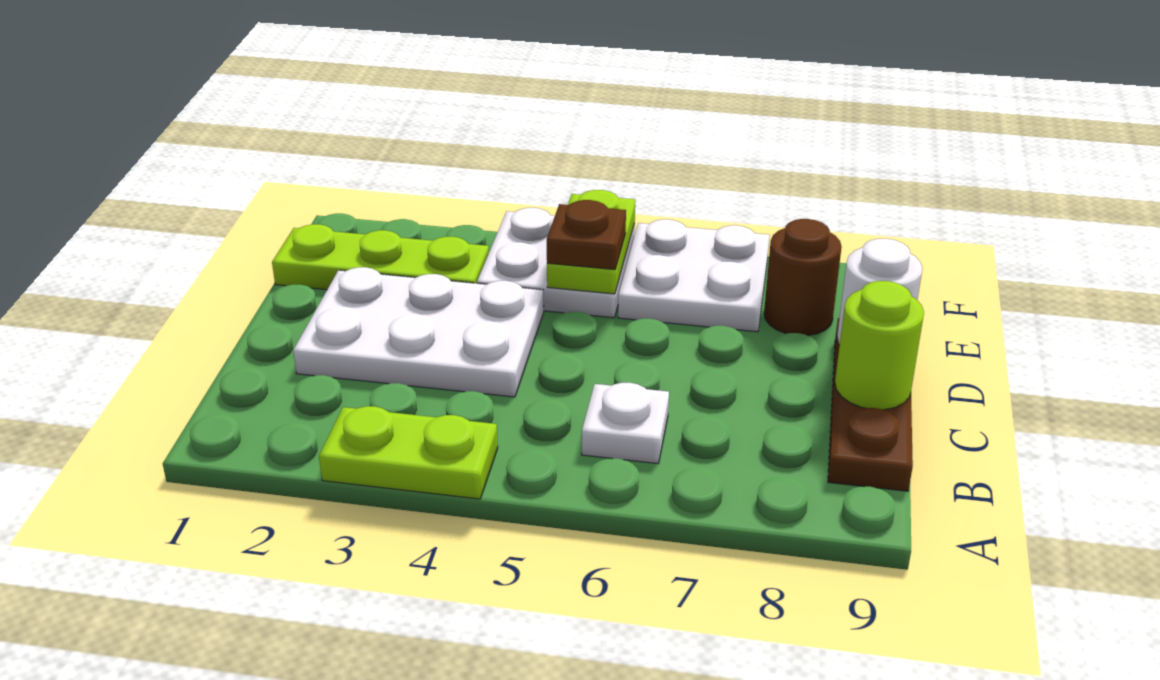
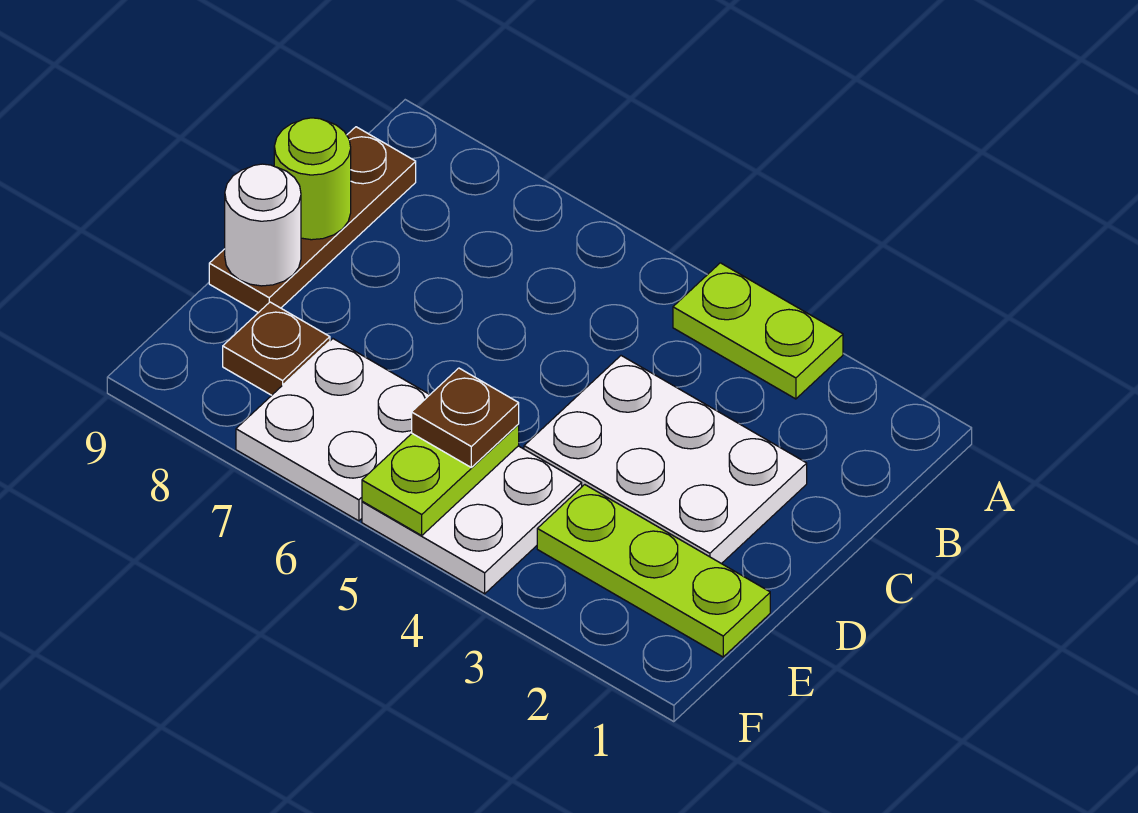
white plate B6 level 1 -> none
brown round brick E8 level 1 -> brown plate E8 level 1

